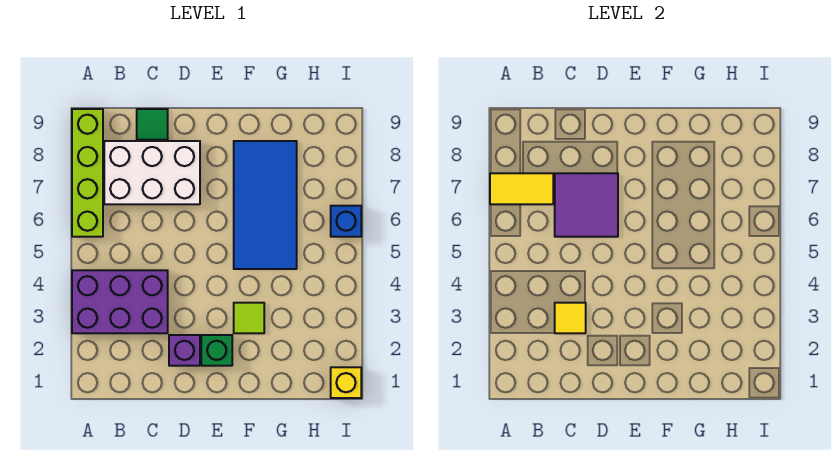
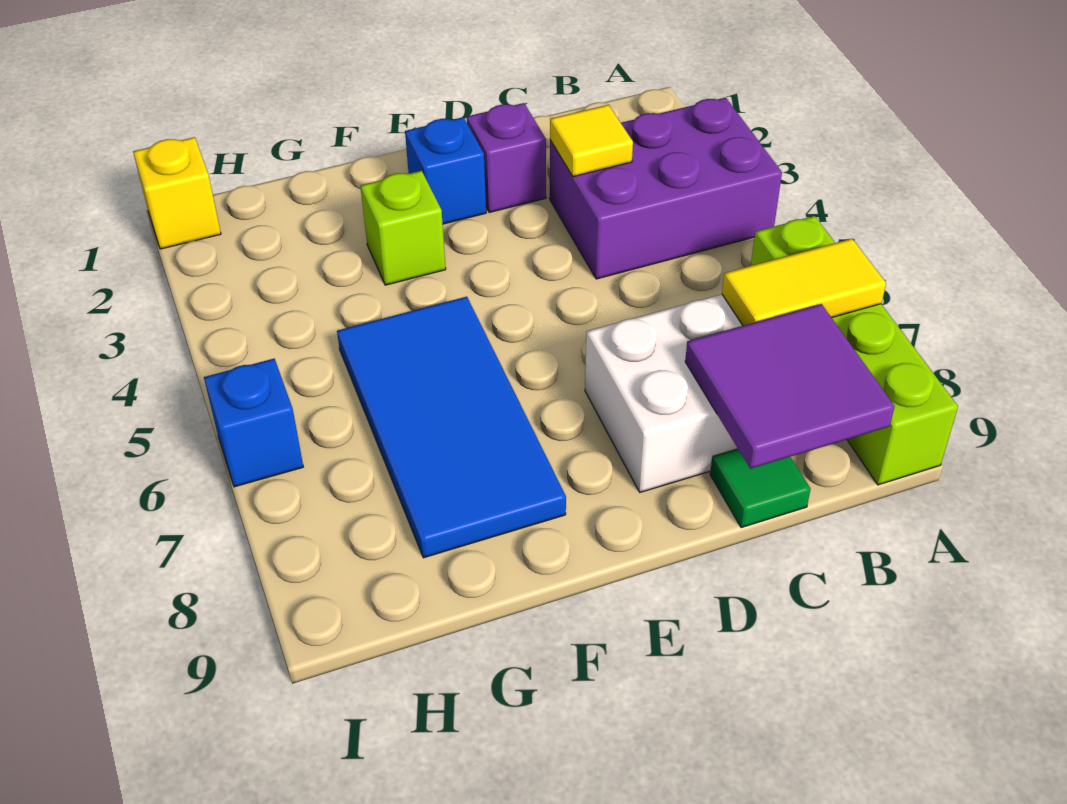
purple tile C6:D7 level 2 -> purple tile B8:C9 level 2
green brick E2 level 1 -> blue brick E2 level 1
lime tile F3 level 1 -> lime brick F3 level 1

